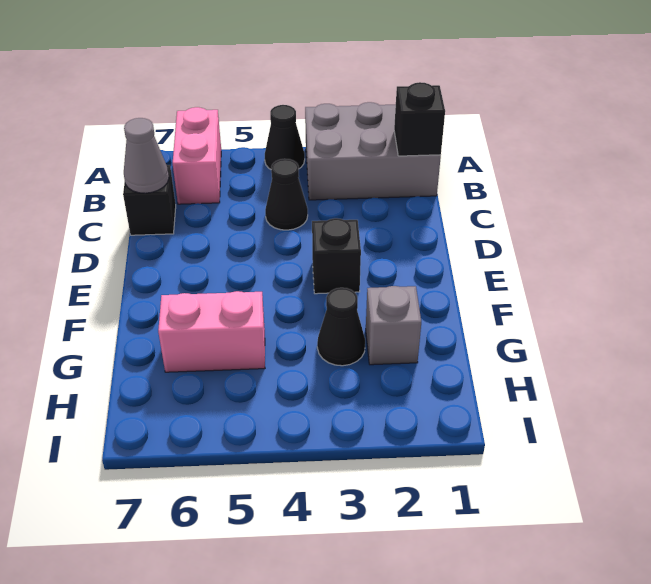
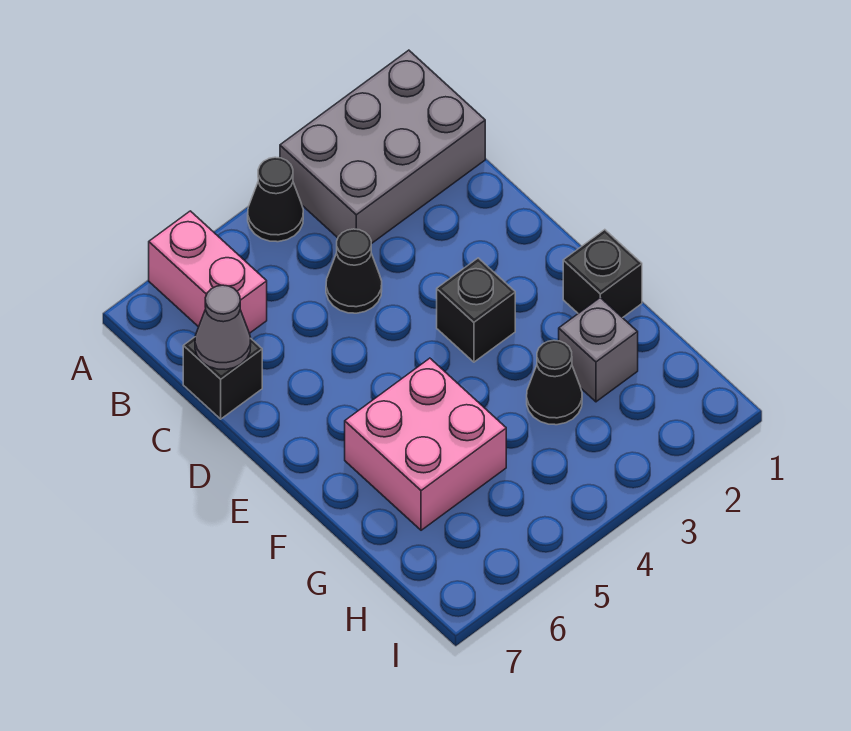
black brick B1 level 2 -> black brick F1 level 1
pink brick G5:G6 level 1 -> pink brick F5:G6 level 1

